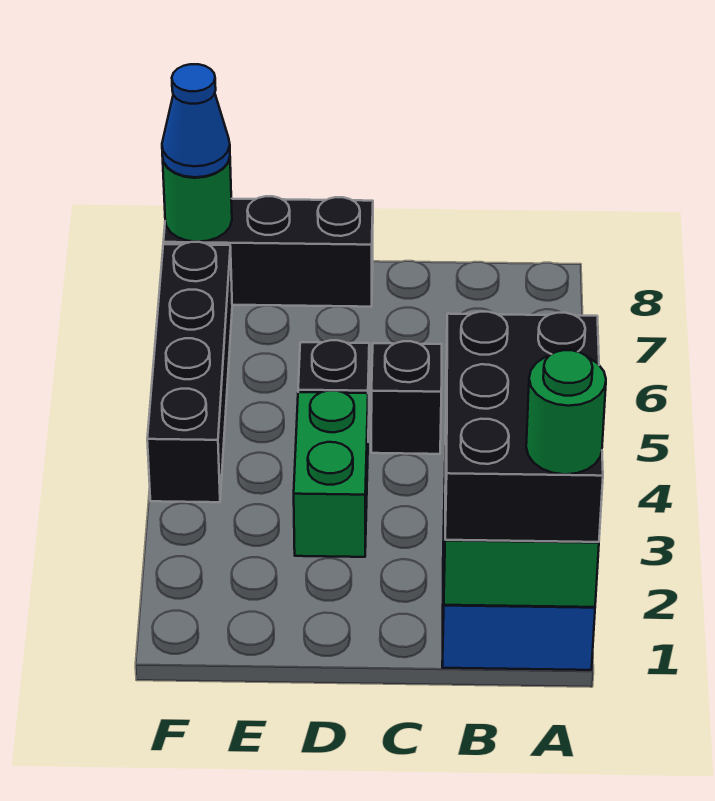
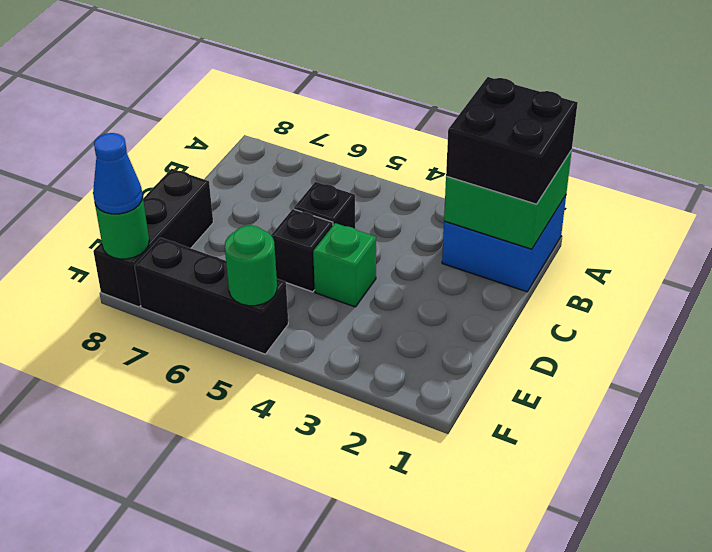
black brick A1:B3 level 3 -> black brick A1:B2 level 3
green round brick A1 level 4 -> green round brick F5 level 2
green brick D3:D4 level 1 -> green brick D4 level 1
black brick F4:F7 level 1 -> black brick F5:F7 level 1

